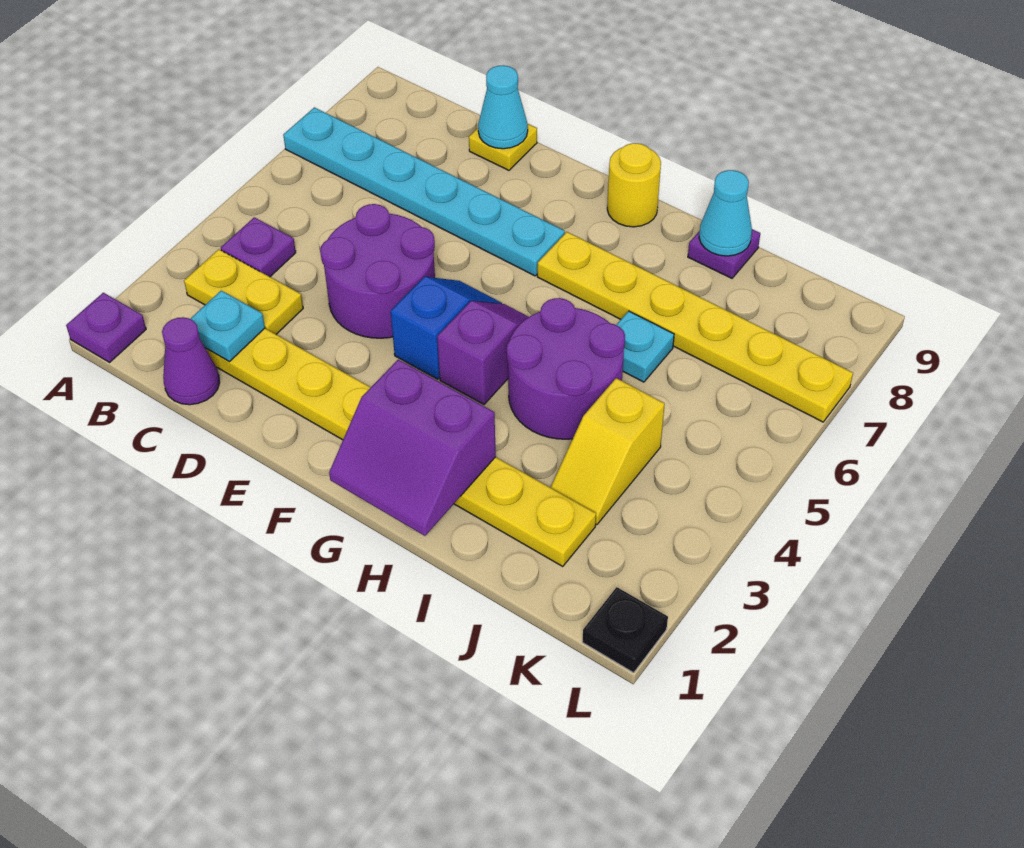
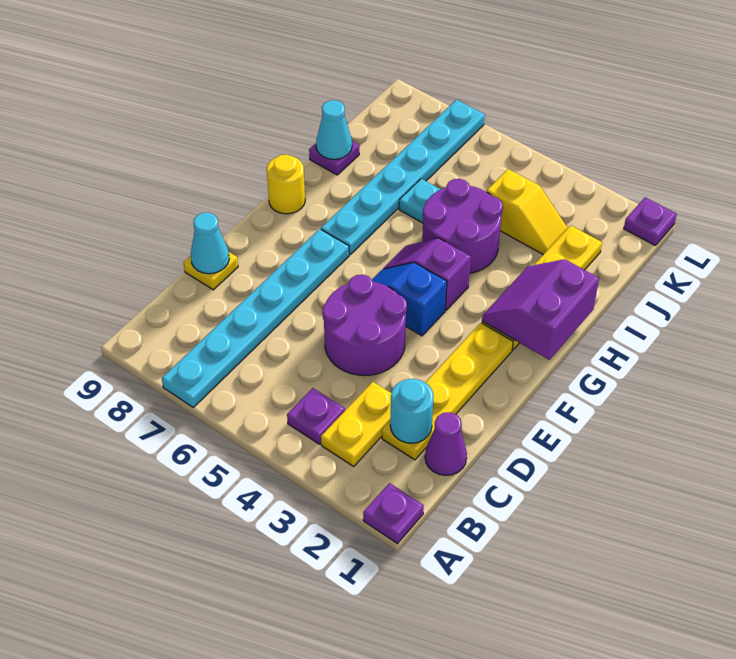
cyan plate C2 level 2 -> cyan round brick C2 level 2
purple slope G1:H2 level 2 top 2 -> purple slope G1:H2 level 2 top 1
yellow plate G7:L7 level 1 -> cyan plate G7:L7 level 1
black plate L1 level 1 -> purple plate L1 level 1

